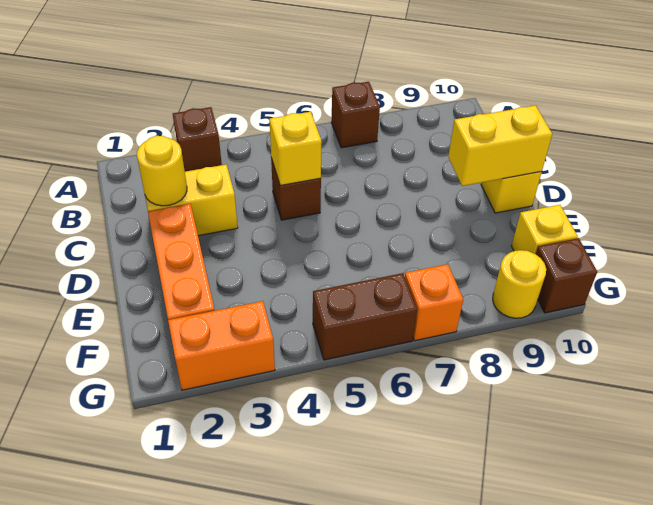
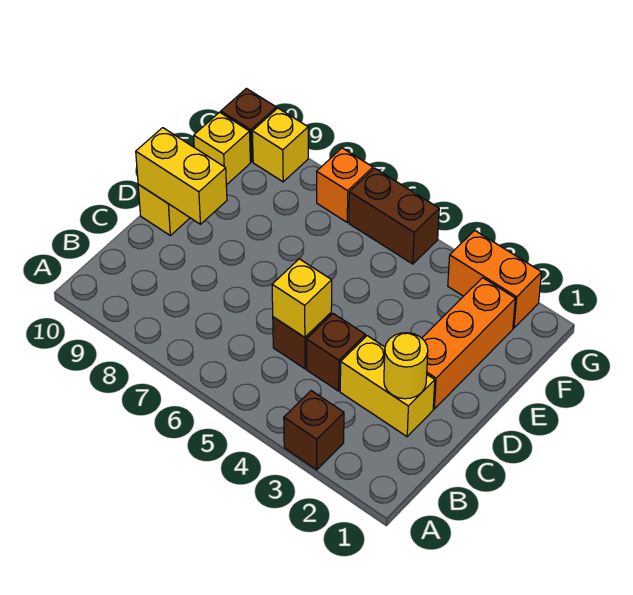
brown brick A7 level 1 -> brown brick C4 level 1
yellow round brick G9 level 1 -> yellow brick G9 level 1

